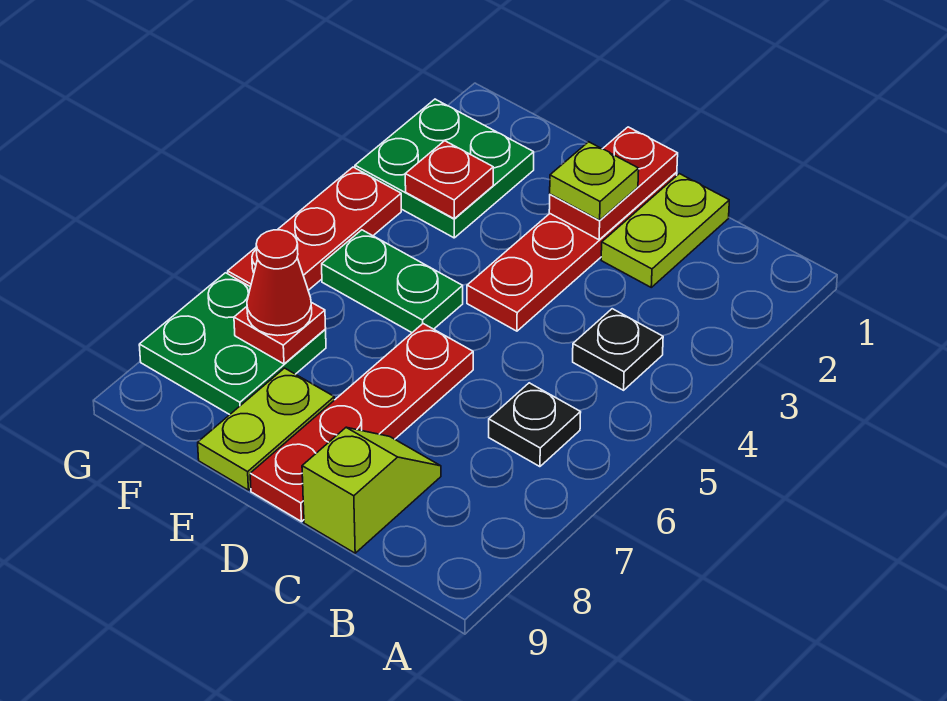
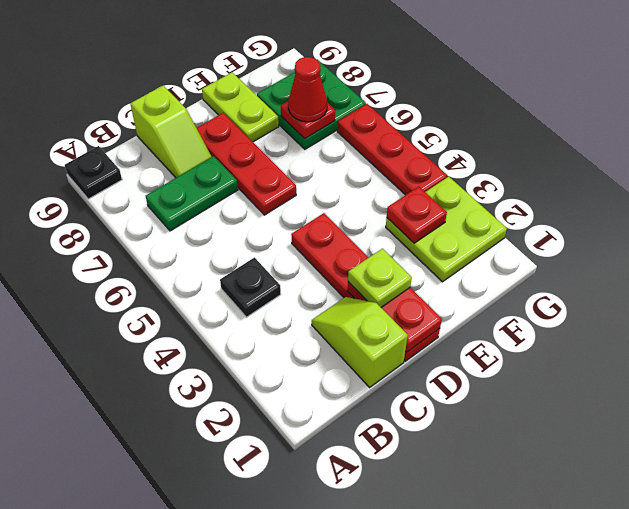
black plate B6 level 1 -> black plate A9 level 1
lime plate C1:C2 level 1 -> lime slope C1:C2 level 1 top 1
red plate D6:D9 level 1 -> red plate D6:D8 level 1
green plate E5:F5 level 1 -> green plate B7:C7 level 1
green plate F2:G3 level 1 -> lime plate F2:G3 level 1

